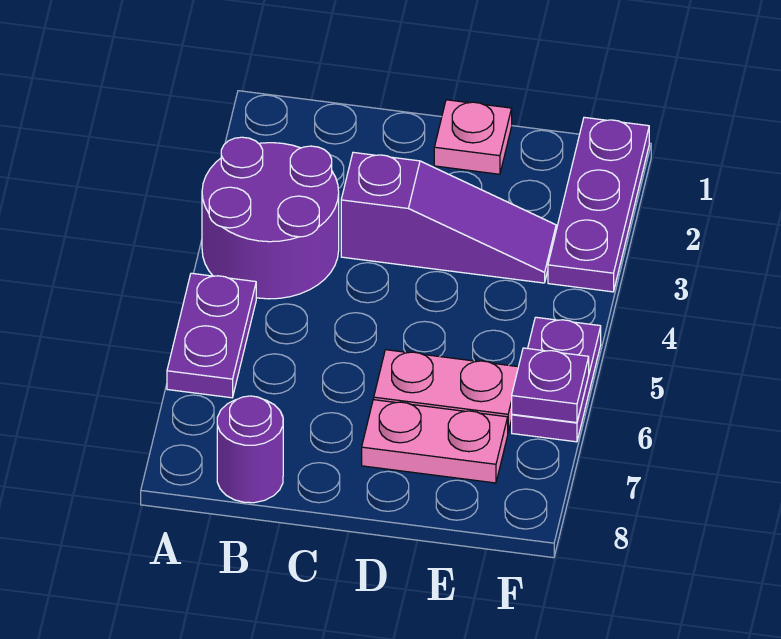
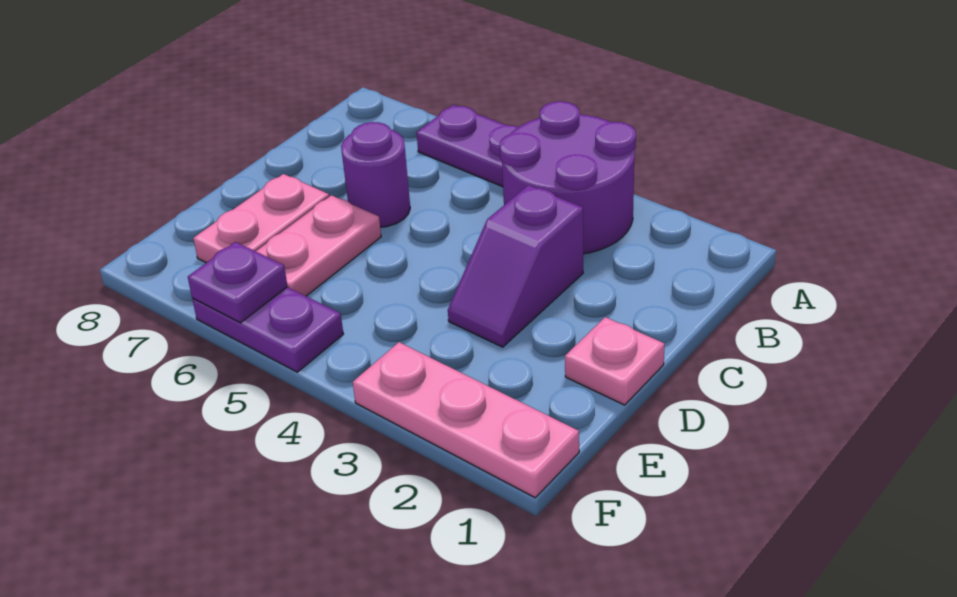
purple round brick B8 level 1 -> purple round brick C6 level 1
purple slope C3:E3 level 1 top C -> purple slope C3:D3 level 1 top C
purple plate F1:F3 level 1 -> pink plate F1:F3 level 1

